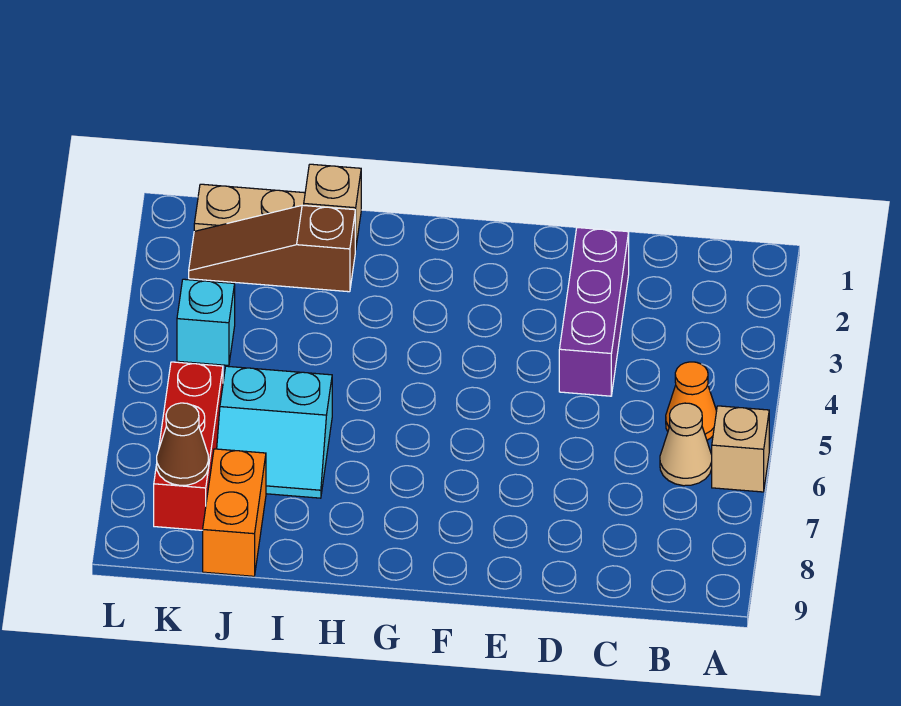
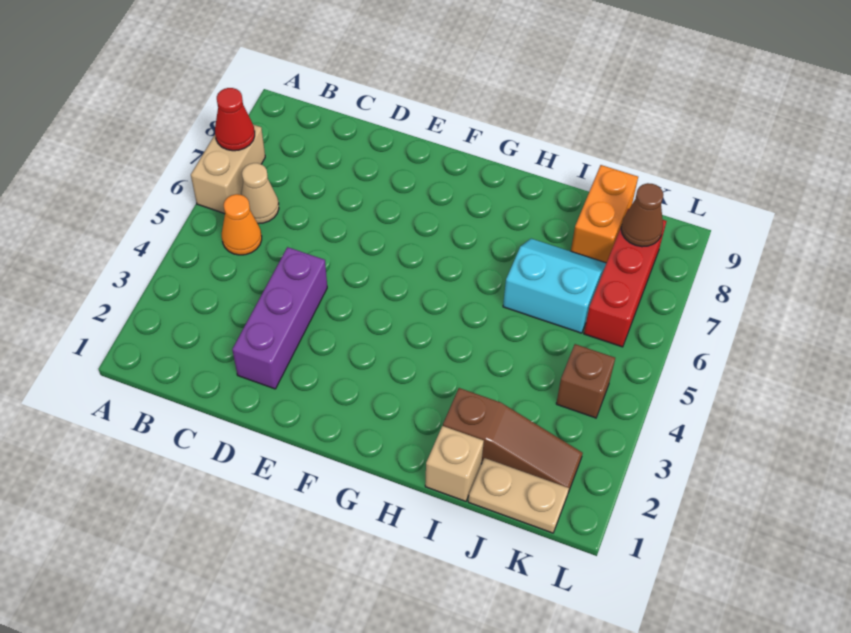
tan brick A6 level 1 -> tan brick A6:A7 level 1
none -> red cone A7 level 2
cyan brick K4 level 1 -> brown brick K4 level 1

